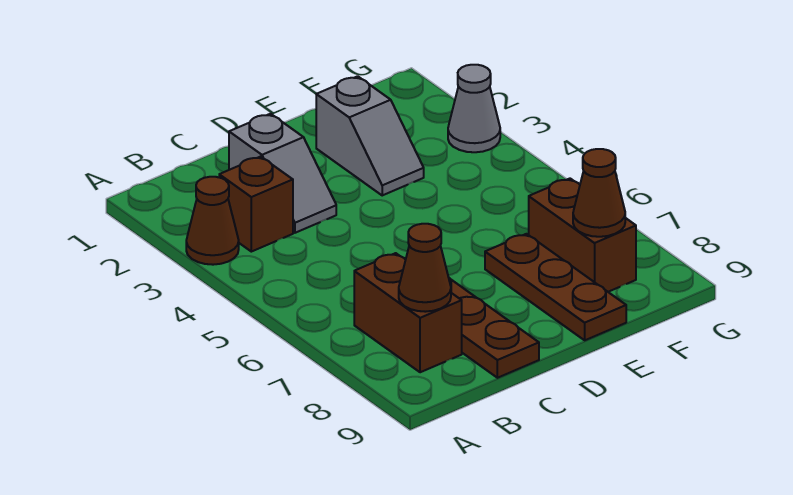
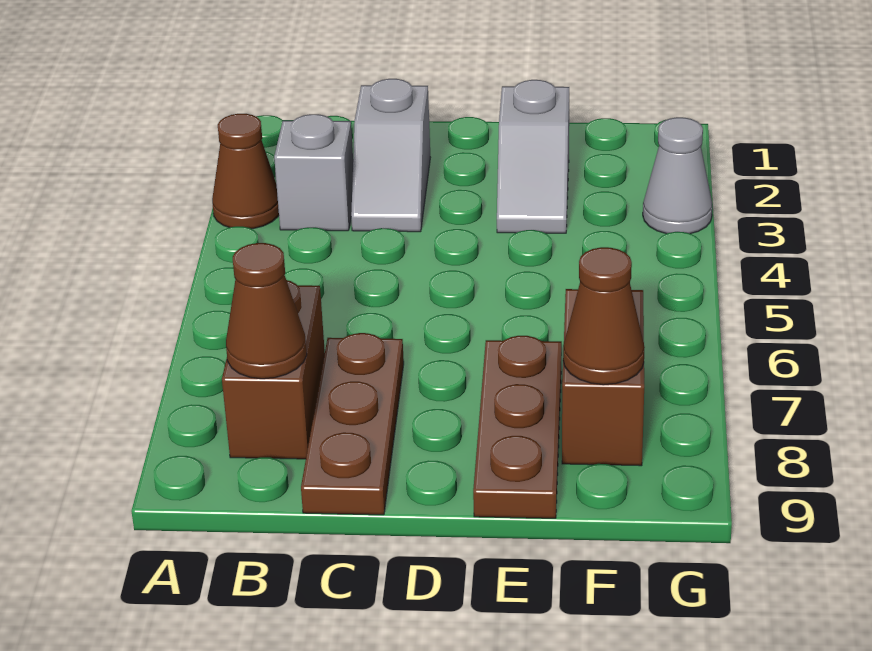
brown brick B3 level 1 -> grey brick B3 level 1

